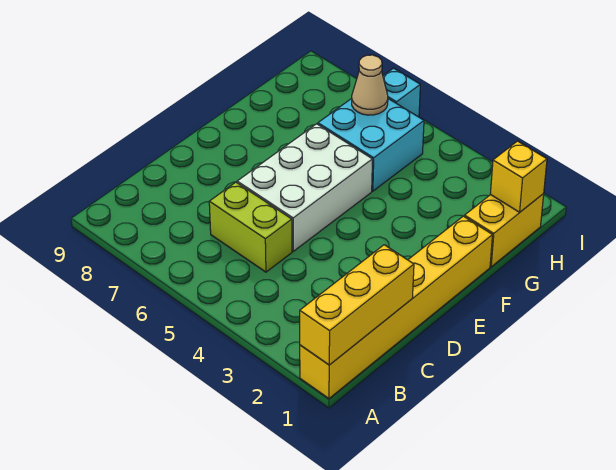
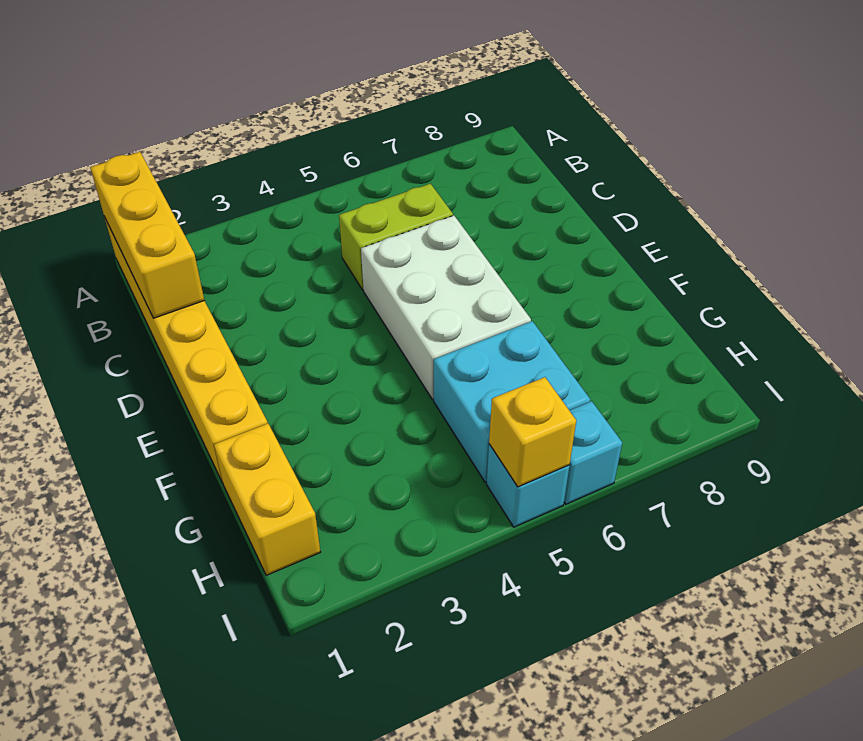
yellow brick H1 level 2 -> yellow brick I5 level 2
tan cone H6 level 2 -> none
none -> cyan brick I5 level 1

